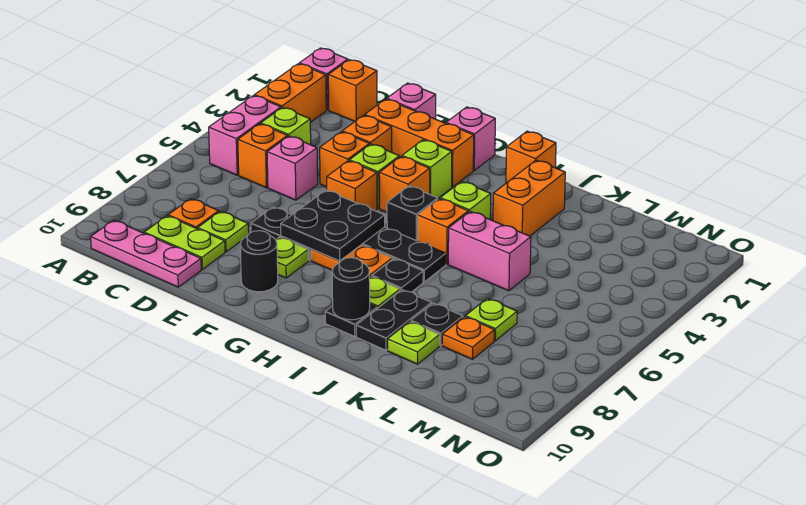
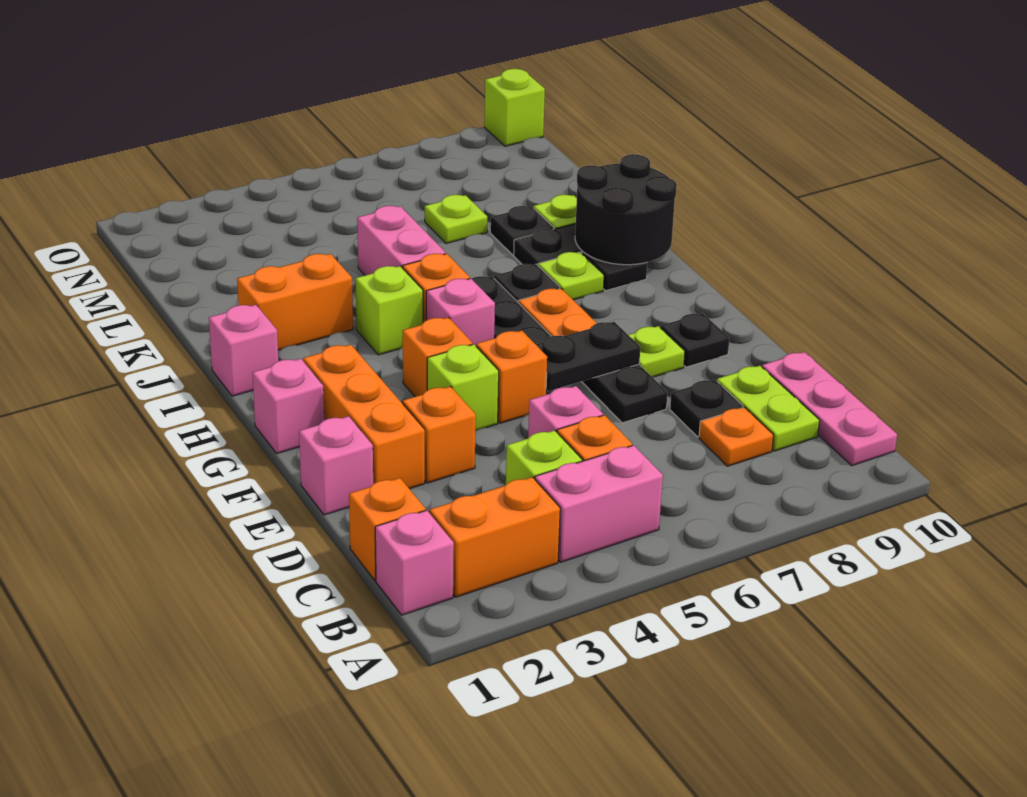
lime plate D8 level 1 -> black plate D8 level 1
orange brick E4 level 1 -> none
black plate F6:G7 level 2 -> black plate F6:F7 level 2
black round brick F9 level 1 -> black plate F9 level 1
lime brick G3 level 1 -> lime brick O10 level 1
black brick H5 level 1 -> pink brick H5 level 1
orange brick I1 level 1 -> pink brick I1 level 1
black round brick I9 level 2 -> black round brick I9:J10 level 2
orange plate L8 level 1 -> none

